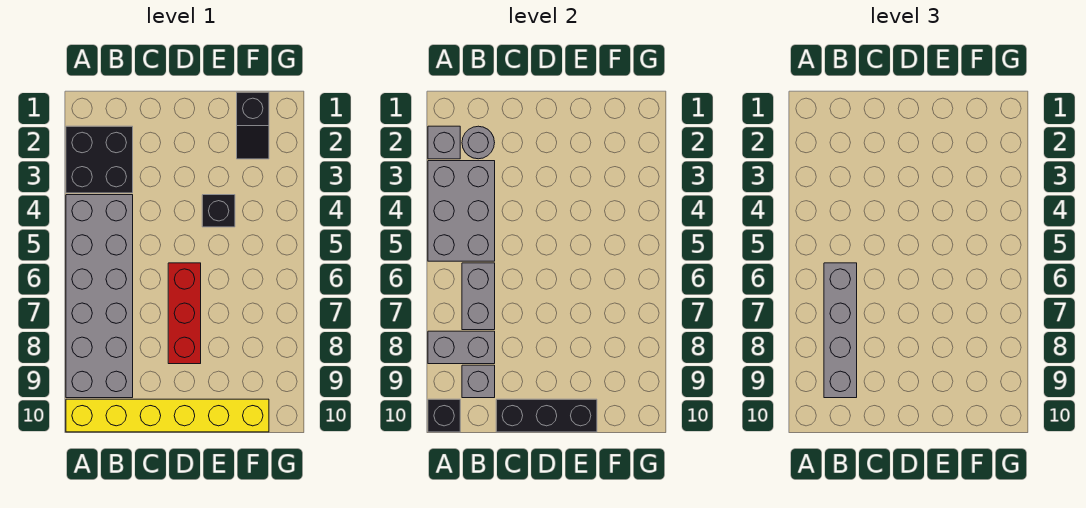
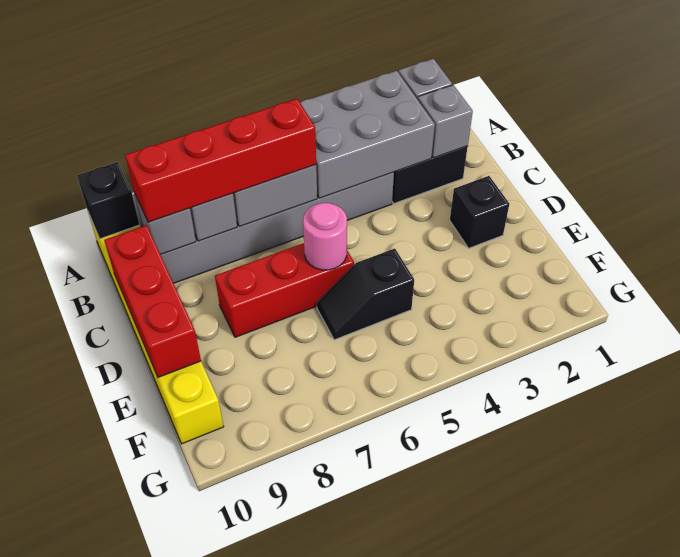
grey round brick B2 level 2 -> grey brick B2 level 2
grey brick B6:B9 level 3 -> red brick B6:B9 level 3
black brick C10:E10 level 2 -> red brick C10:E10 level 2
none -> pink round brick D6 level 2
black brick E4 level 1 -> black brick D2 level 1
black slope F1:F2 level 1 top 1 -> black slope E5:E6 level 1 top 5

